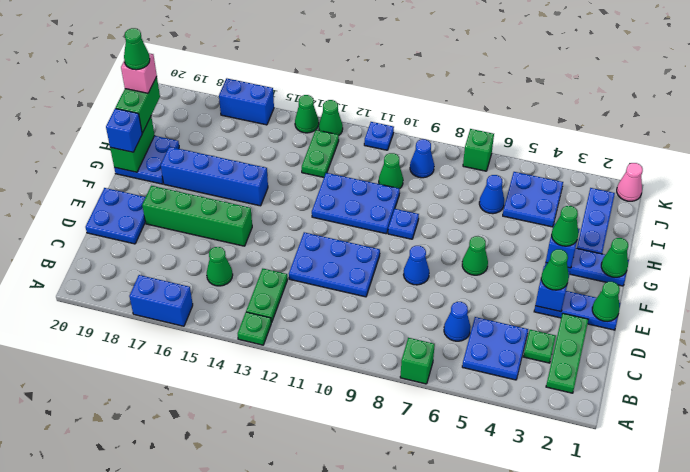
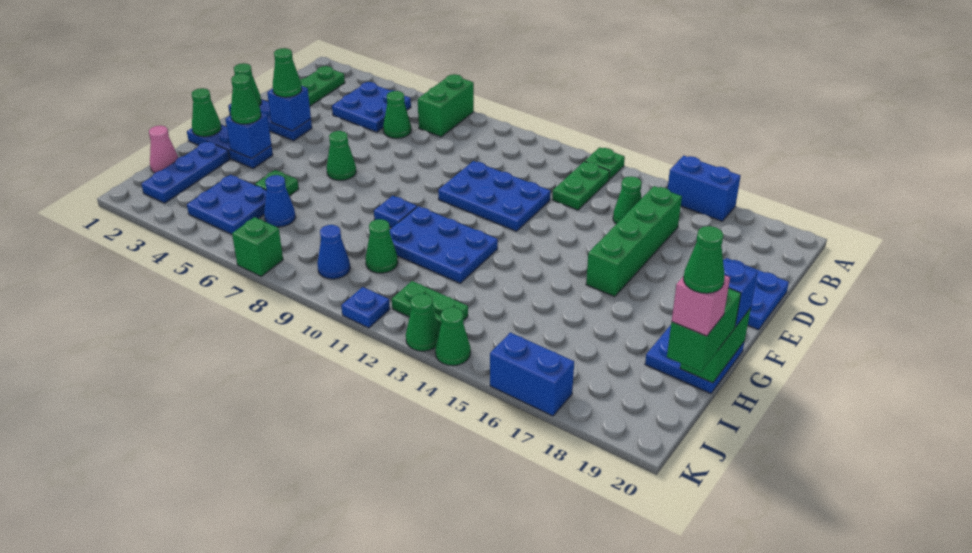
green brick A7 level 1 -> green brick A7:B7 level 1
green plate C3 level 1 -> green plate H5 level 1
blue cone C6 level 1 -> green cone C6 level 1
blue cone E8 level 1 -> none
green brick E15:E18 level 1 -> green brick C16:F16 level 1
blue brick G15:G18 level 1 -> none
green plate I13:J13 level 1 -> green plate J12:J13 level 1
pink cone K1 level 1 -> pink cone I1 level 1

